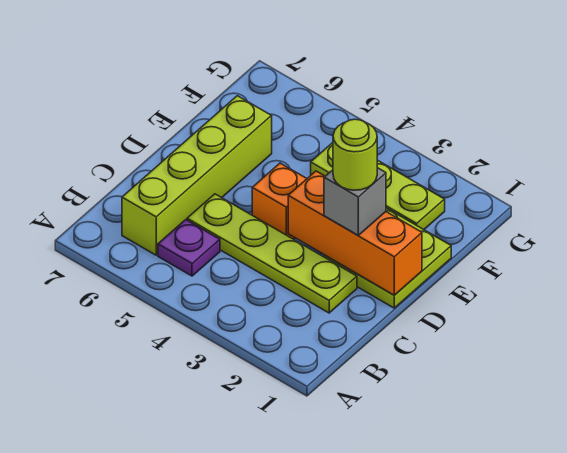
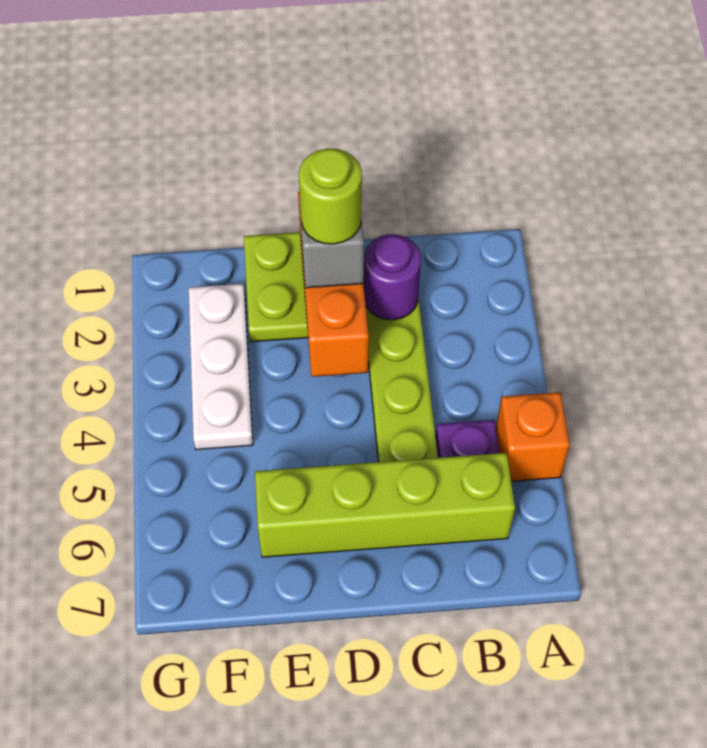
none -> purple round brick C2 level 2
orange brick D4 level 1 -> orange brick A5 level 1
lime plate F2:F4 level 1 -> white plate F2:F4 level 1

